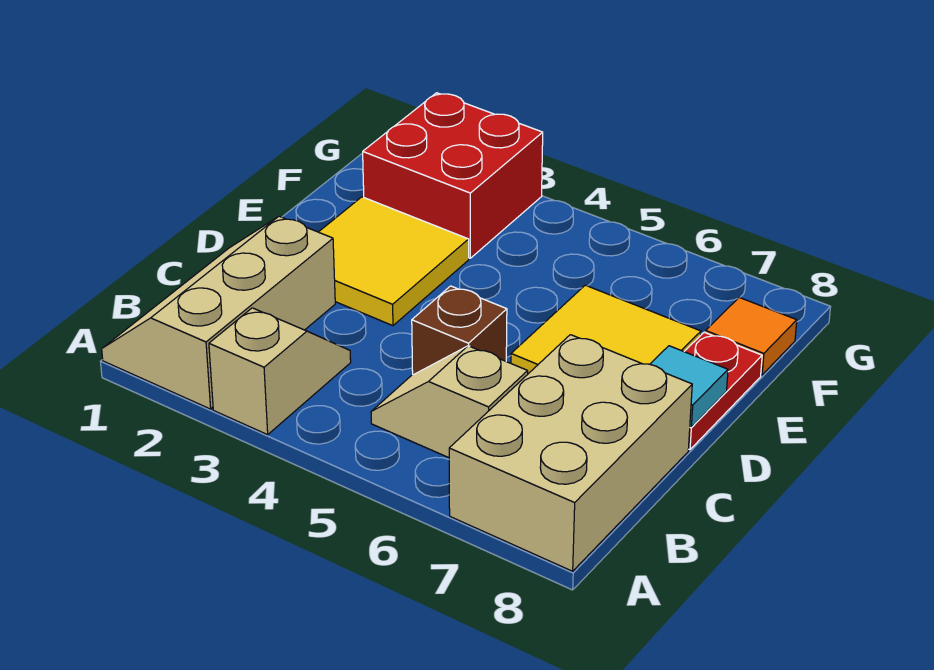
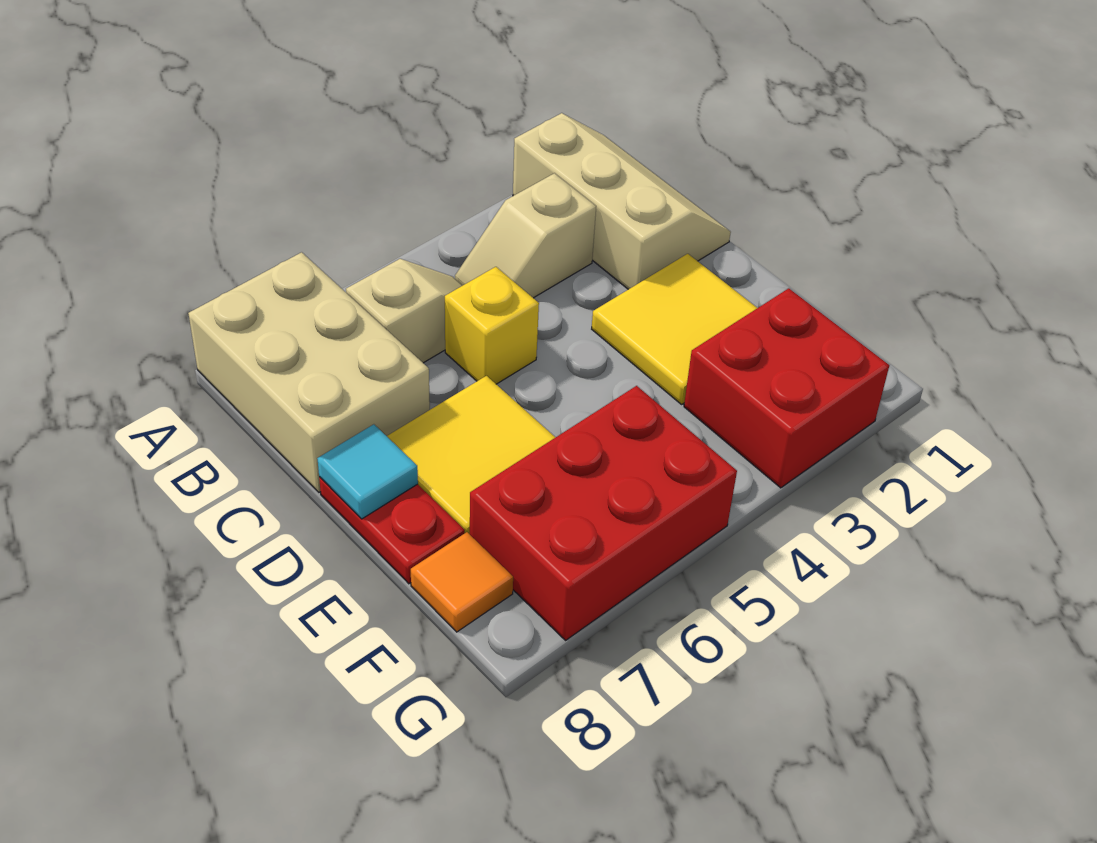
tan slope A3:B3 level 1 top A -> tan slope B3:B4 level 1 top 3
brown brick C5 level 1 -> yellow brick C5 level 1
none -> red brick F5:G7 level 1

